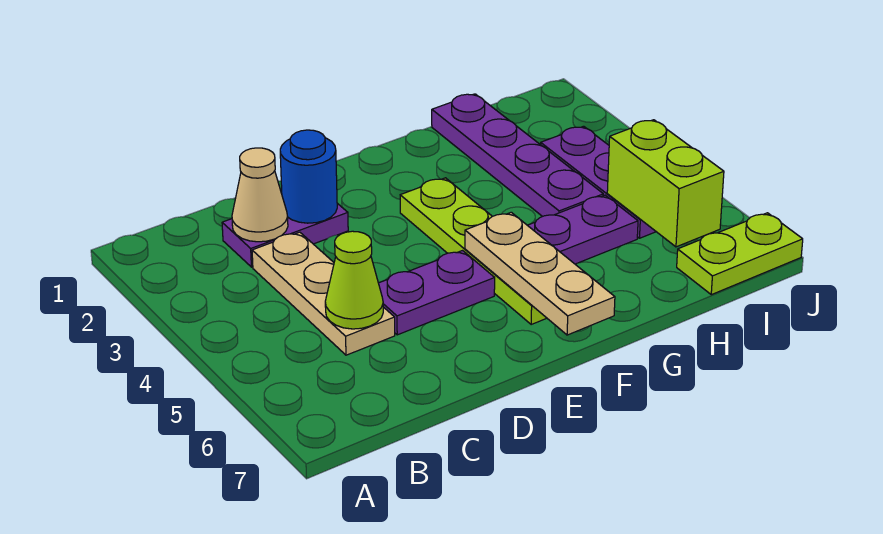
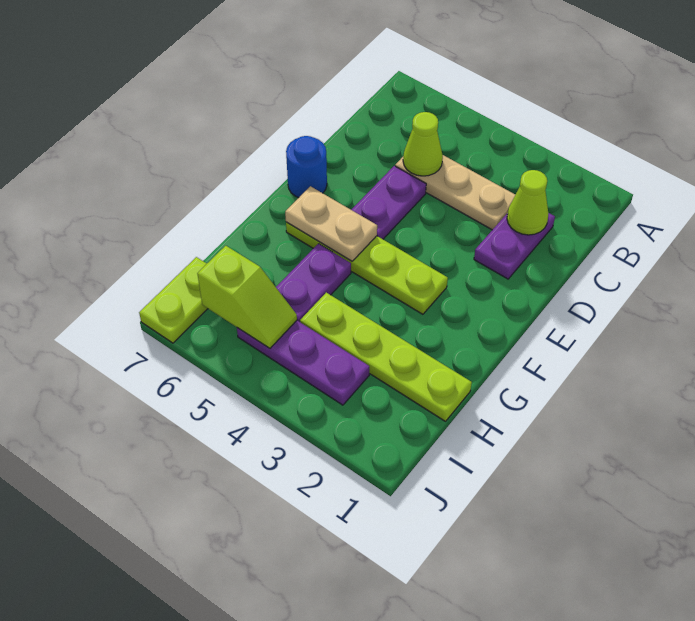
tan cone C2 level 2 -> lime cone C2 level 2
blue round brick D2 level 2 -> blue round brick E7 level 1
tan plate F5:F7 level 2 -> tan plate F5:F6 level 2
purple plate H1:H4 level 1 -> lime plate H1:H4 level 1
lime brick I5:I6 level 2 -> lime slope I5:I6 level 2 top 6

